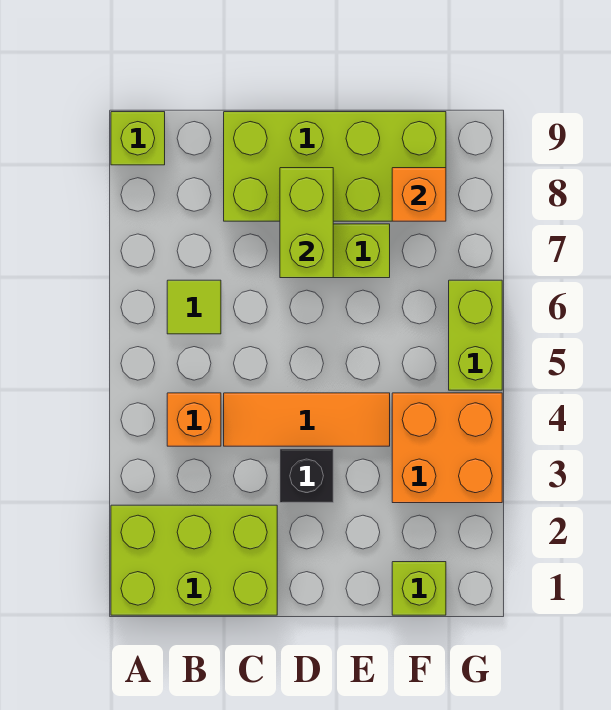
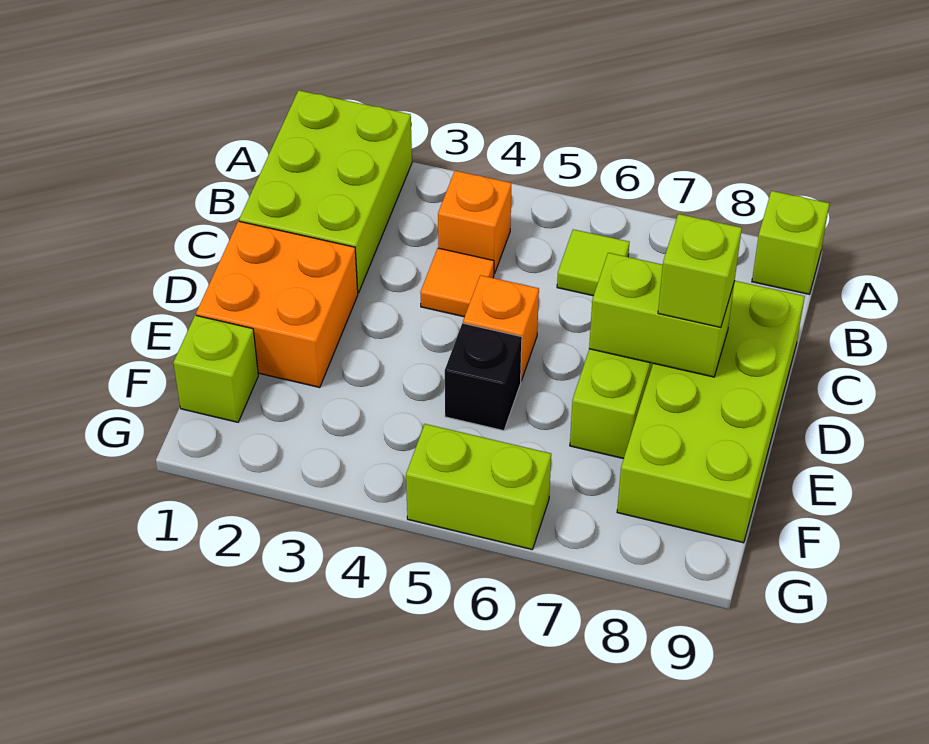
orange tile C4:E4 level 1 -> orange tile C4 level 1
black brick D3 level 1 -> black brick E5 level 1
none -> lime brick D8 level 3
orange brick F3:G4 level 1 -> orange brick D1:E2 level 1
orange brick F8 level 2 -> orange brick D5 level 1

